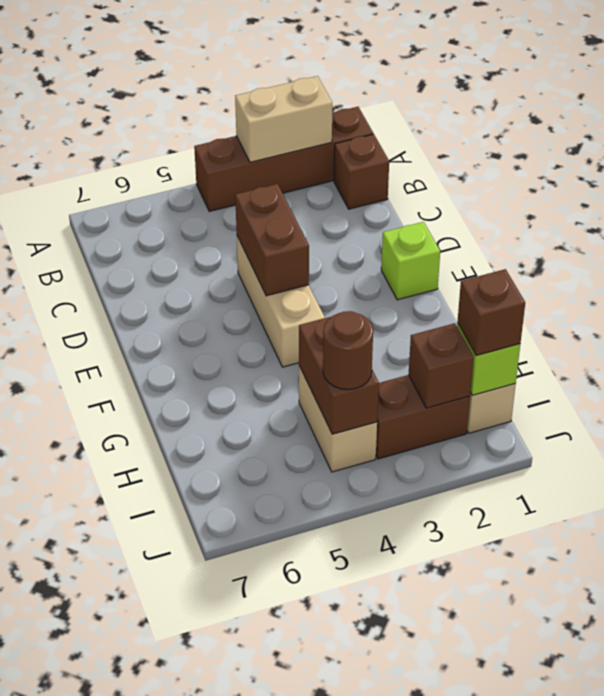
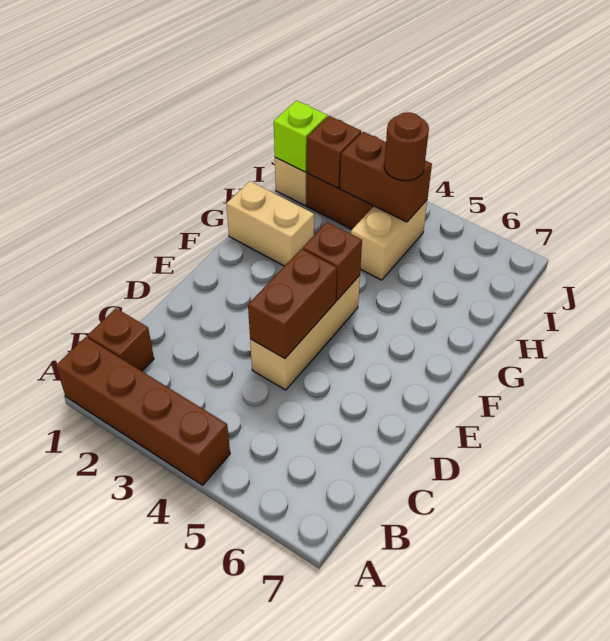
tan brick A2:A3 level 2 -> tan brick G1:G2 level 1
lime brick E1 level 1 -> none
brown brick H4:I4 level 2 -> brown brick I3:I4 level 2
brown brick I1 level 3 -> brown brick F4 level 2

